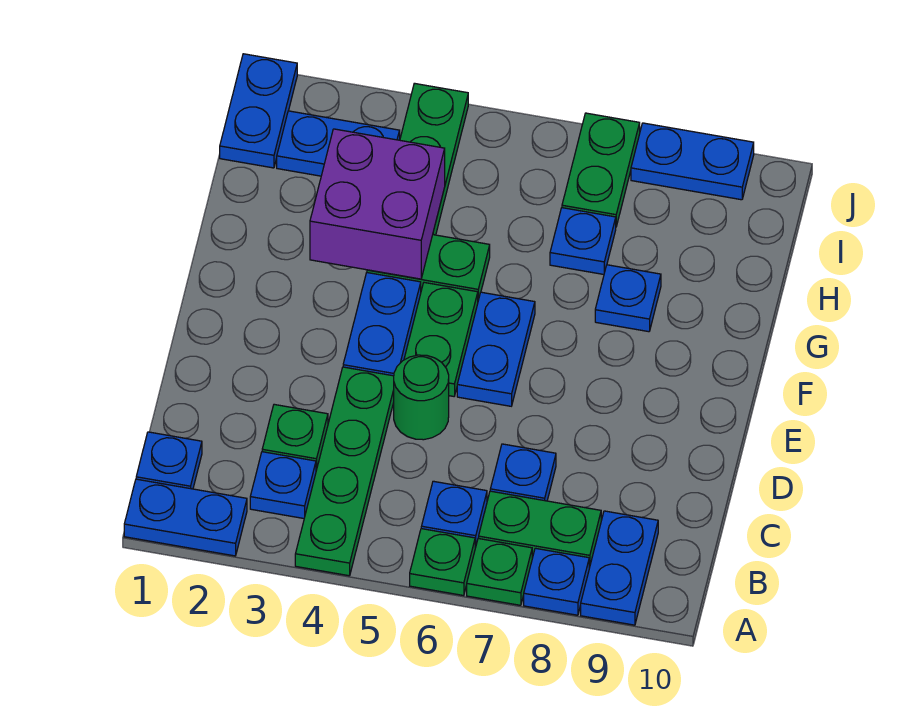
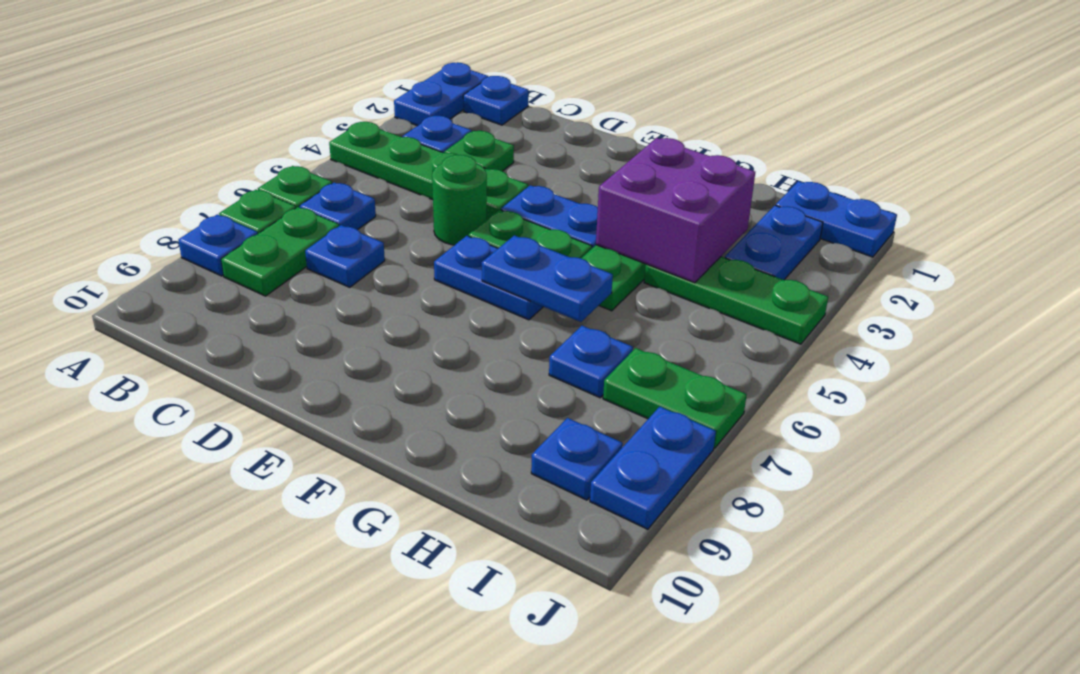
blue plate A9:B9 level 1 -> blue plate F6:G6 level 2
blue plate G8 level 1 -> blue plate I9 level 1

